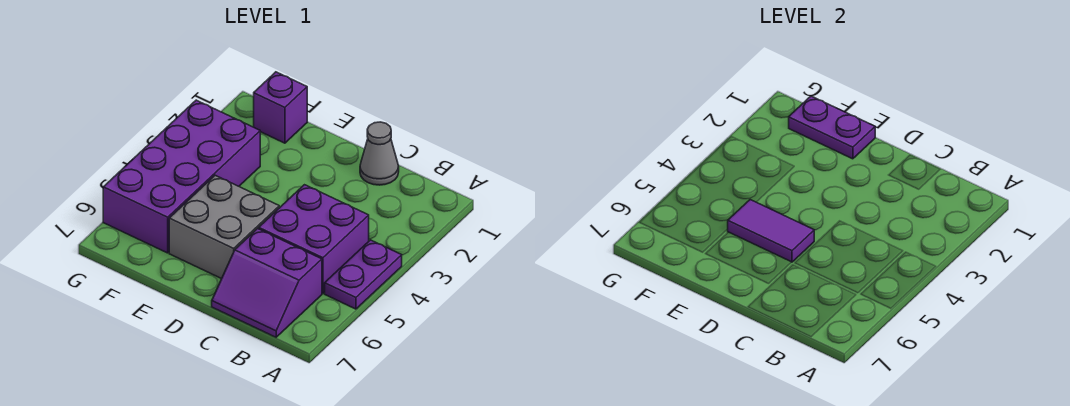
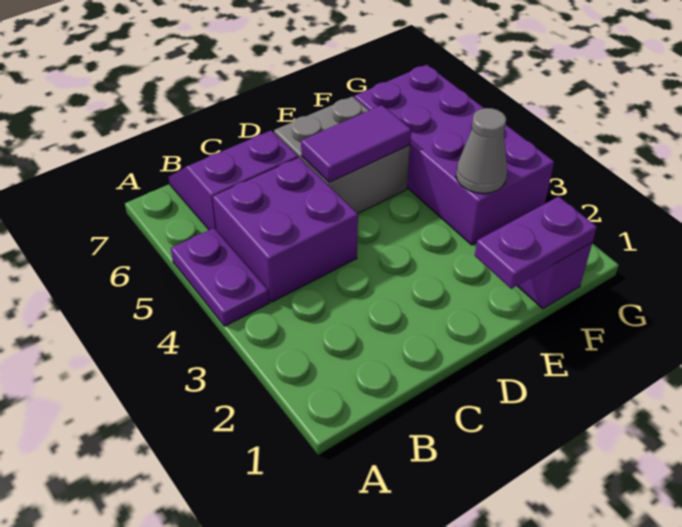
grey cone C1 level 1 -> grey cone F3 level 2

